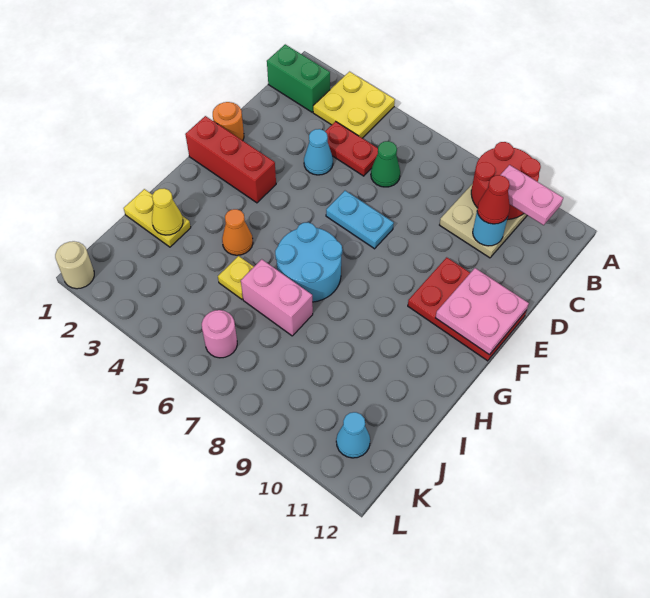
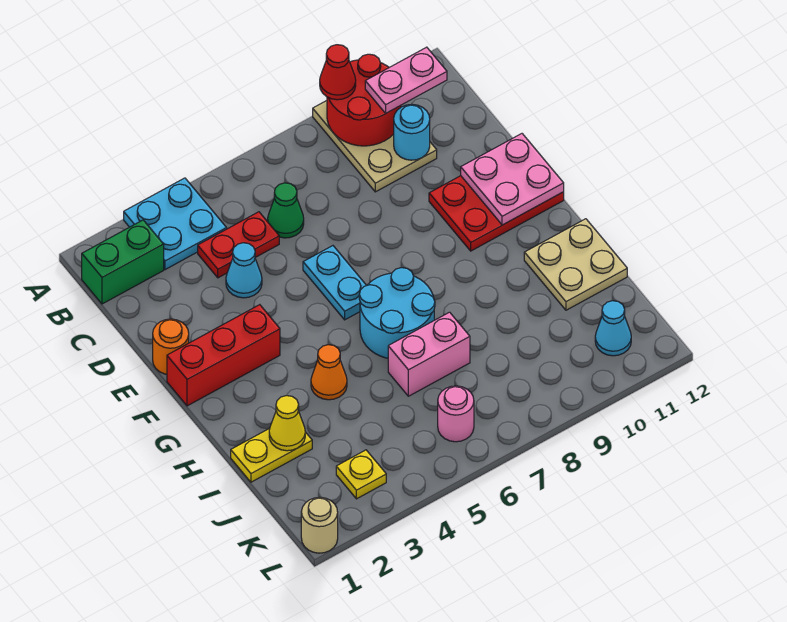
yellow plate A3:B4 level 1 -> cyan plate A3:B4 level 1
red cone C10 level 3 -> red cone A9 level 3
cyan plate E6:E7 level 1 -> cyan plate E6:F6 level 1
none -> tan plate H11:I12 level 1
yellow plate I5 level 1 -> yellow plate K3 level 1

